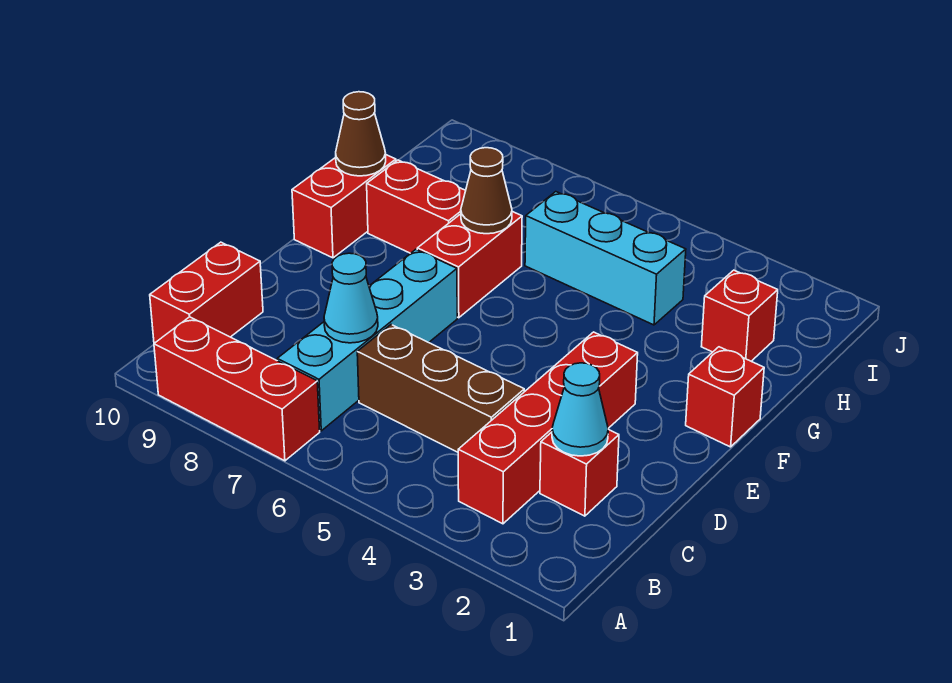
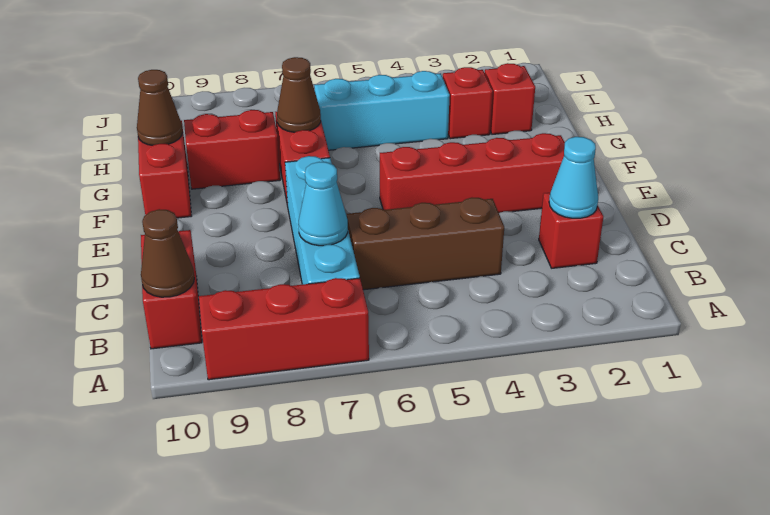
red brick B3:E3 level 1 -> red brick E2:E5 level 1
none -> brown cone B10 level 2
red brick F1 level 1 -> red brick H3 level 1

